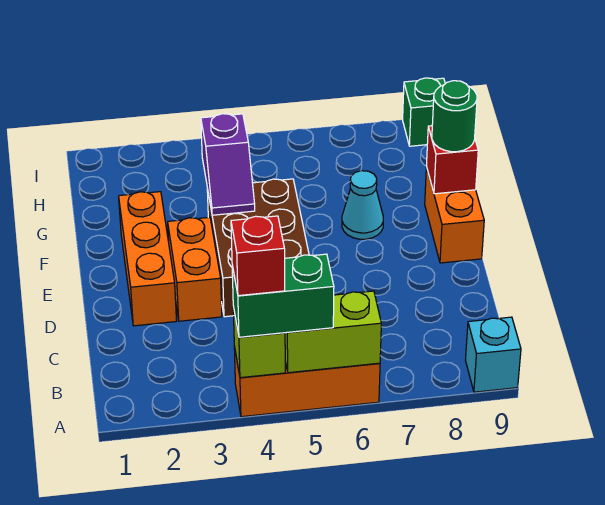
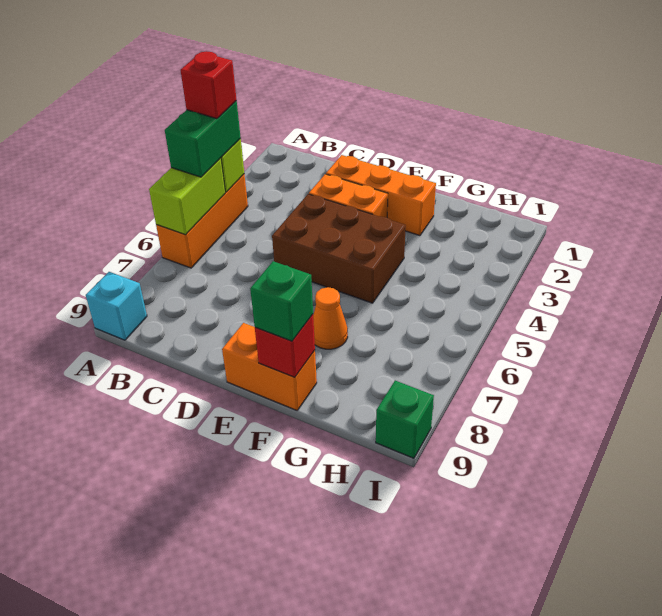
purple slope F4:G4 level 2 top G -> none
cyan cone F7 level 1 -> orange cone F7 level 1
green round brick F9 level 3 -> green brick F9 level 3

